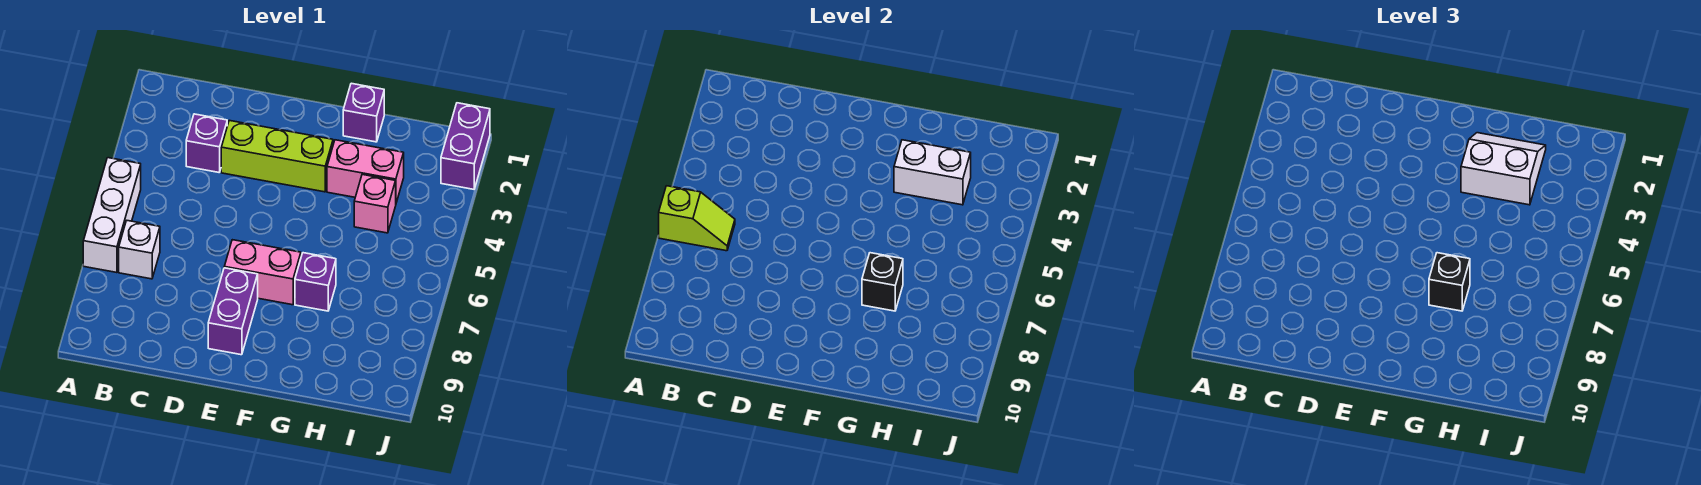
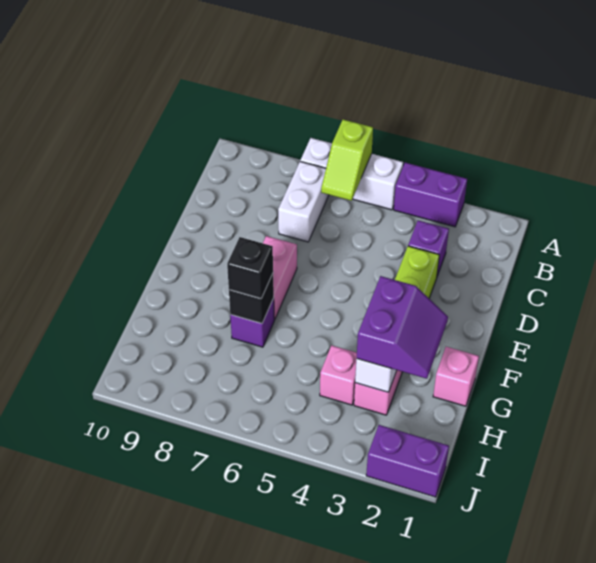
white brick B7 level 1 -> white brick B7:C7 level 1
purple brick E8:E9 level 1 -> purple brick A3:A4 level 1
purple brick G1 level 1 -> pink brick G1 level 1
white slope G2:H3 level 3 top 3 -> purple slope G2:H3 level 3 top 3

